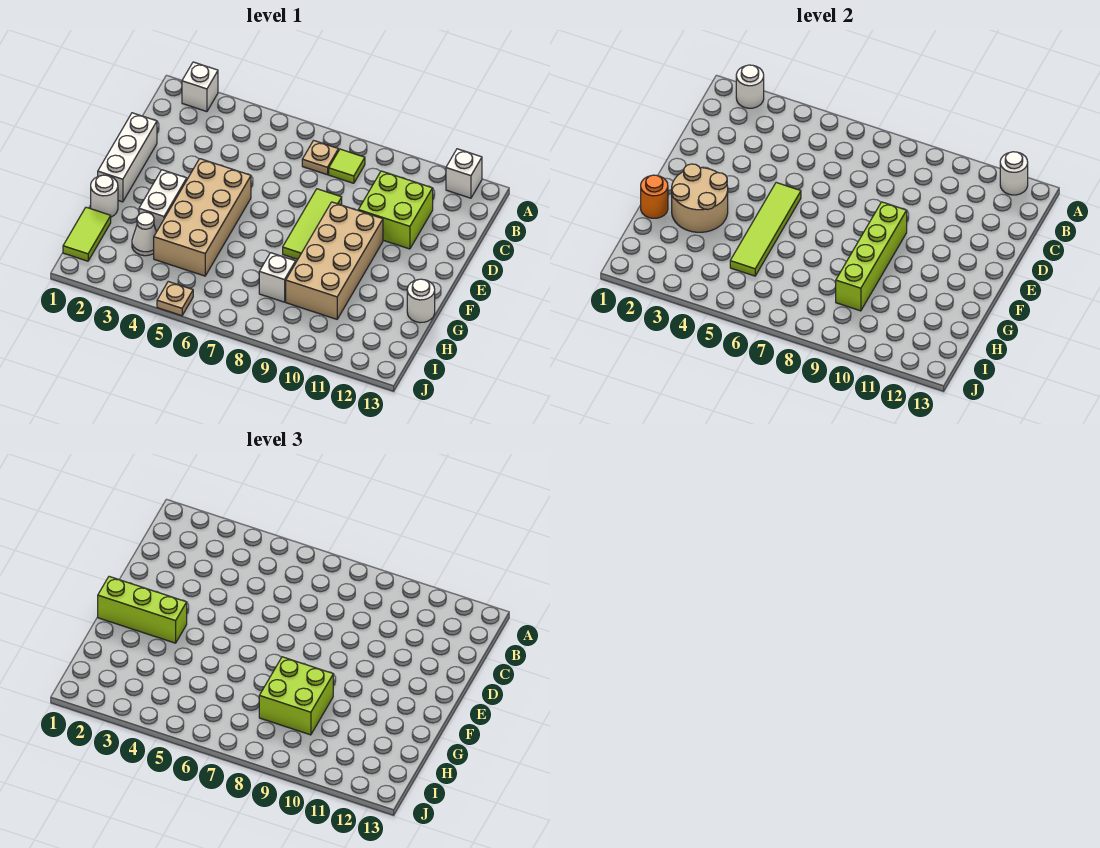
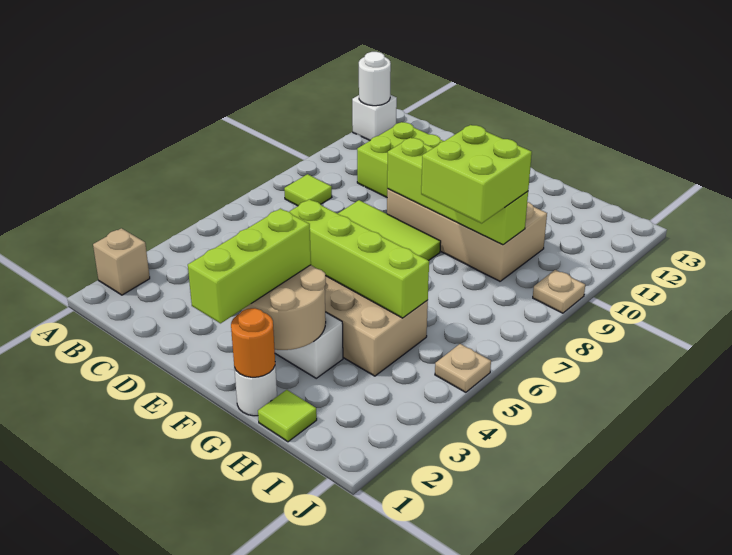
white brick A2 level 1 -> tan brick A2 level 1
white round brick A2 level 2 -> none
tan plate B7 level 1 -> tan plate J9 level 1
white brick D1:F1 level 1 -> none
lime tile E5:H5 level 2 -> lime brick E5:H5 level 2
white round brick G13 level 1 -> none
lime tile H1:I1 level 1 -> lime tile H1 level 1
white cone H3 level 1 -> none
white brick H8 level 1 -> none

